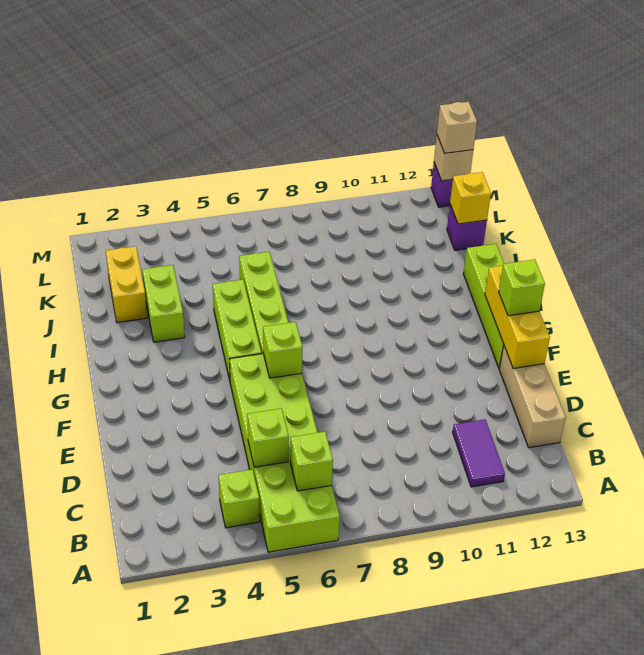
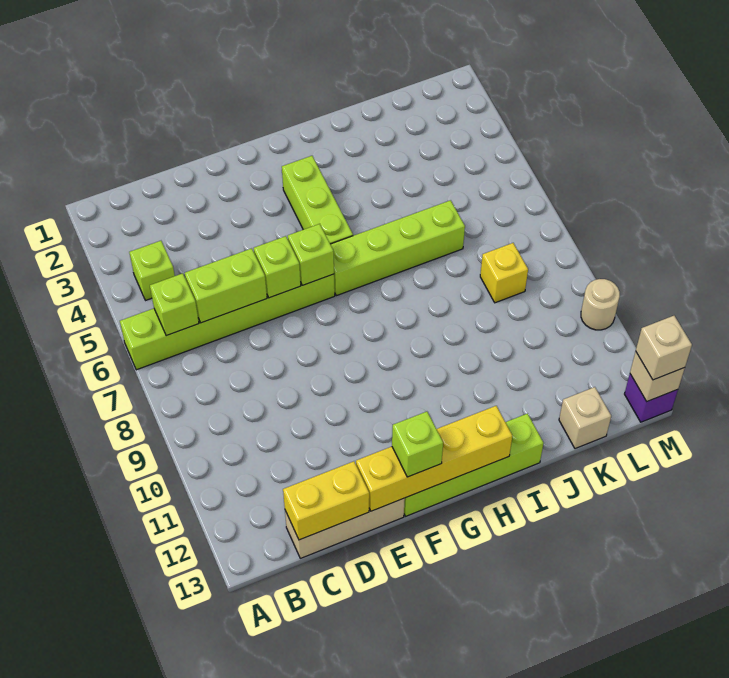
lime brick A5:F6 level 1 -> lime brick A6:F6 level 1
purple tile B11:C11 level 1 -> none
lime brick C5 level 2 -> lime brick E6 level 2
yellow brick E13:G13 level 2 -> yellow brick E13:H13 level 2
lime brick G5:I5 level 1 -> lime brick G3:G5 level 1
lime brick I3:J3 level 1 -> lime brick C6:D6 level 2
yellow brick J2:K2 level 1 -> yellow brick C13:D13 level 2
purple brick K13 level 1 -> tan brick K13 level 1
yellow brick K13 level 2 -> yellow brick K8 level 1
none -> tan round brick M10 level 1

